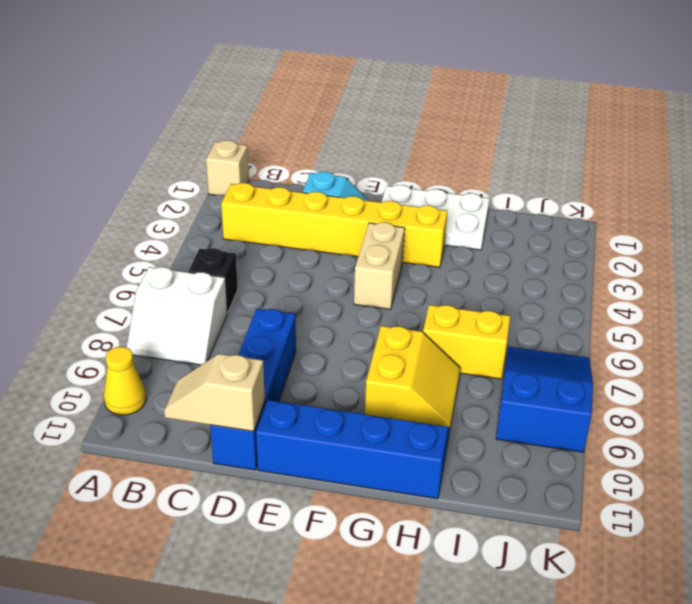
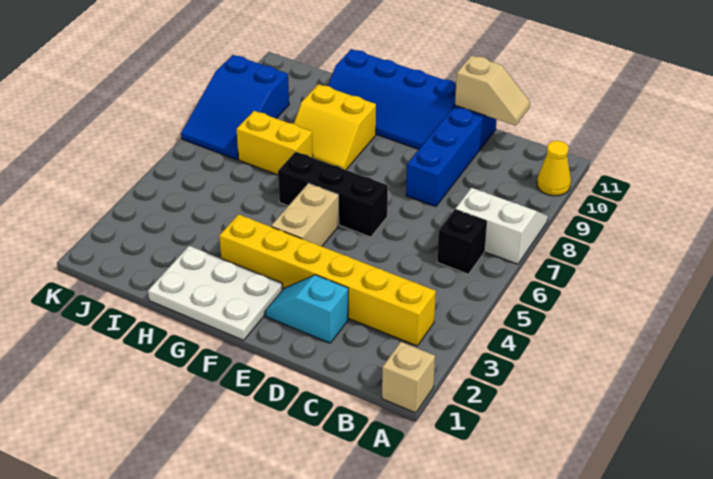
none -> black brick E6:G6 level 1
yellow slope G8:H9 level 1 top G -> yellow slope G8:H9 level 1 top 9

